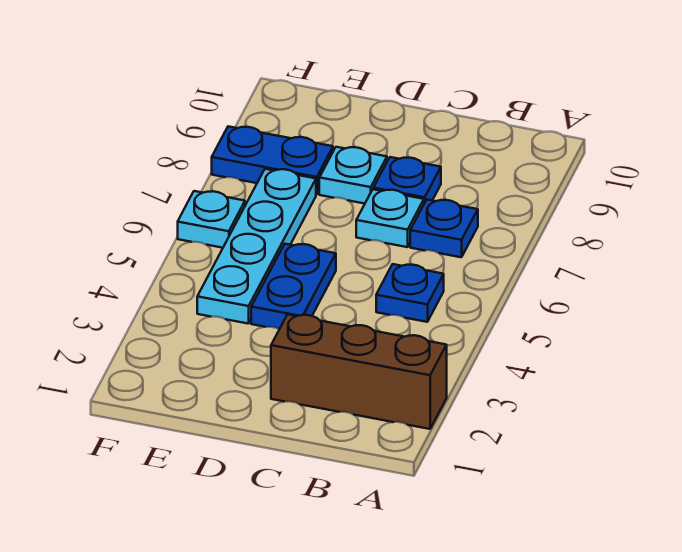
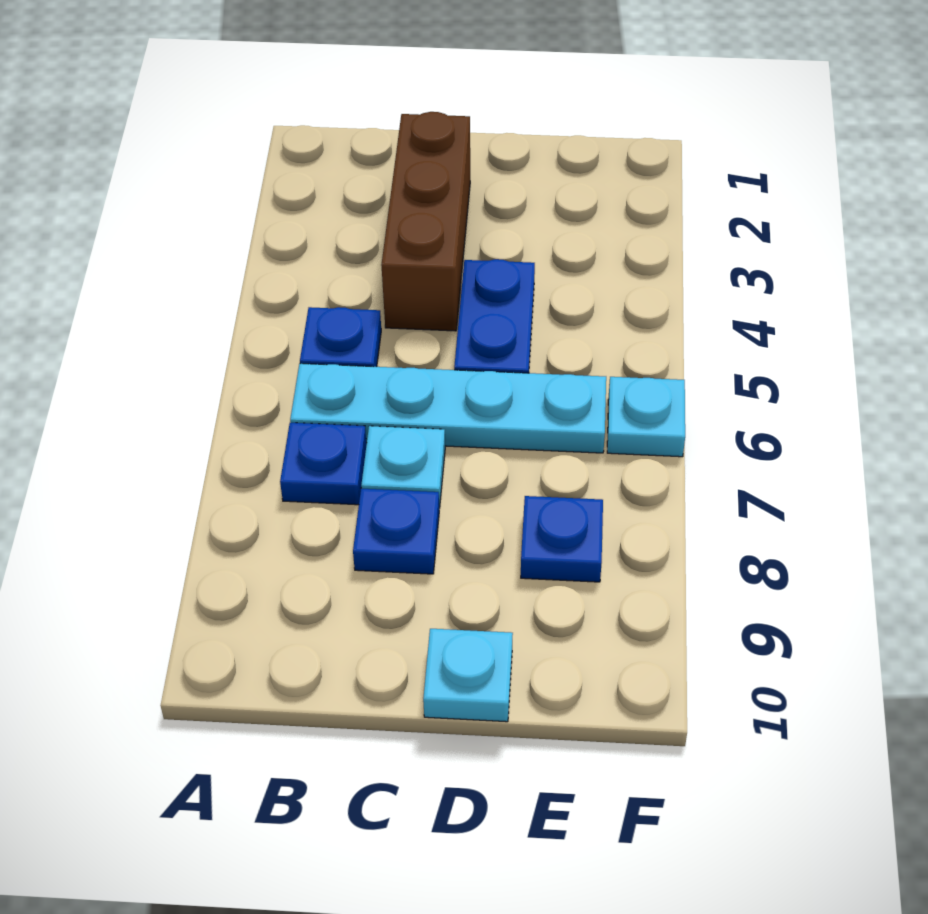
brown brick A2:C2 level 1 -> brown brick C2:C4 level 1
cyan plate D8 level 1 -> cyan plate D10 level 1
cyan plate E4:E7 level 1 -> cyan plate B6:E6 level 1
blue plate E8:F8 level 1 -> blue plate E8 level 1

